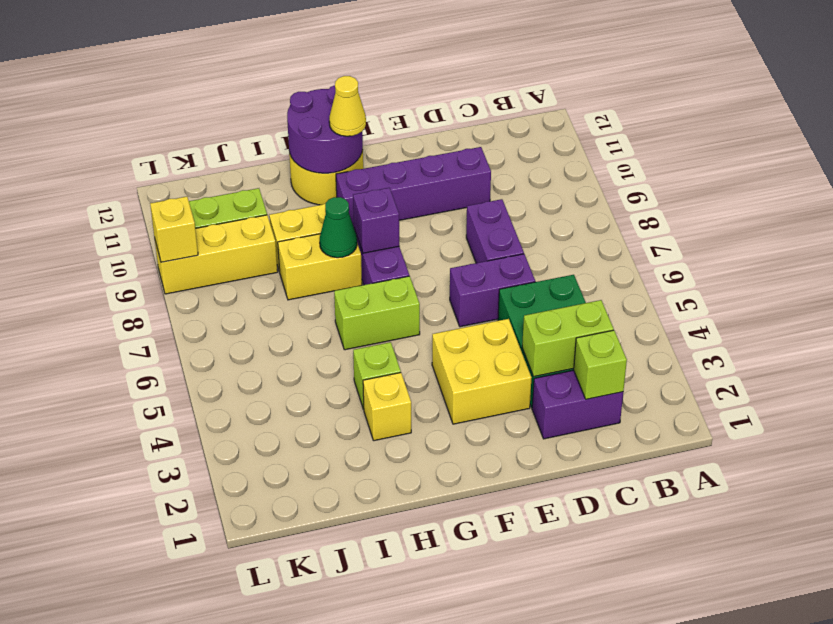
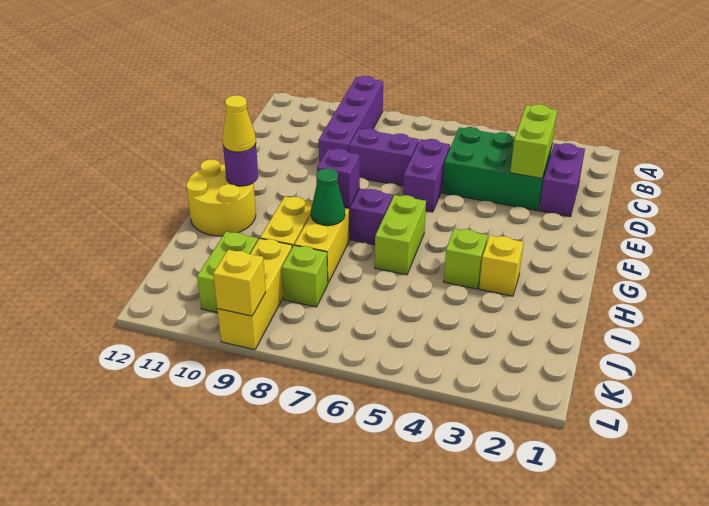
lime brick C2 level 2 -> lime brick J8 level 1
purple brick D10:G10 level 1 -> purple brick A9:D9 level 1
yellow brick E3:F4 level 1 -> none
purple round brick G11:H12 level 2 -> purple round brick G11 level 2

